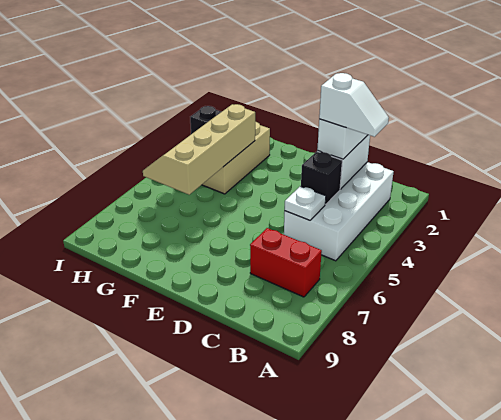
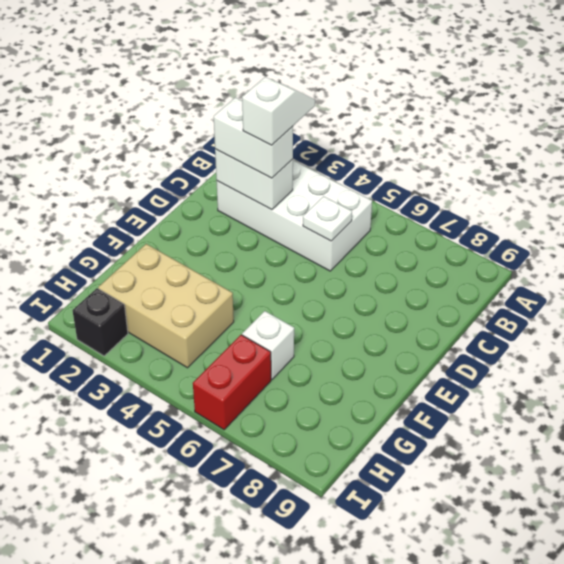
red brick B7:C7 level 1 -> red brick H6:I6 level 1
black brick C4 level 2 -> none
tan slope G3:H6 level 2 top G -> none
none -> white brick G6 level 1

